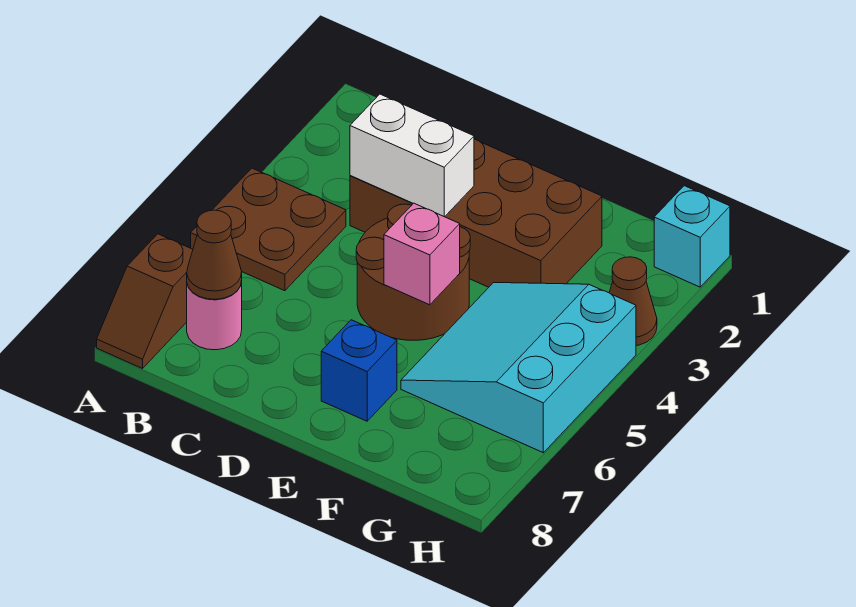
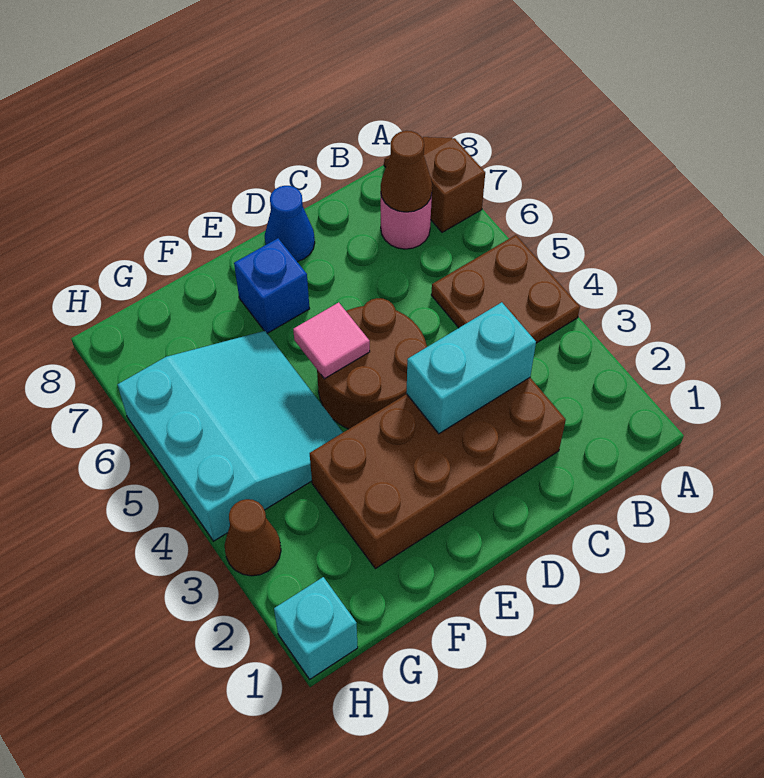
white brick C3:D3 level 2 -> cyan brick C3:D3 level 2
none -> blue cone D8 level 1
pink brick E5 level 2 -> pink tile E5 level 2

